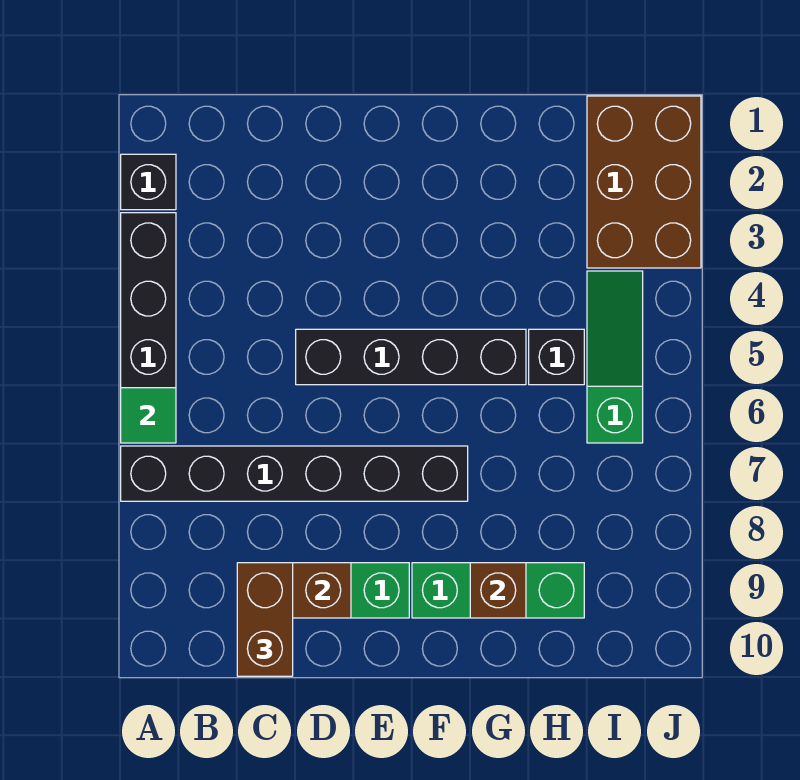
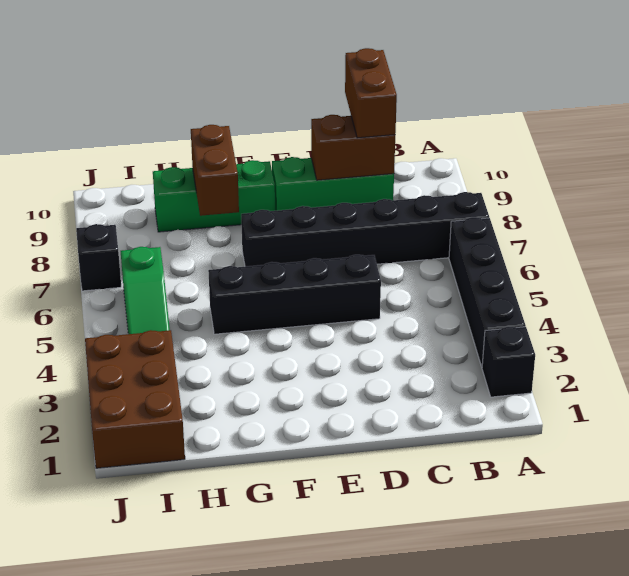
green tile A6 level 2 -> none
brown brick G9 level 2 -> brown brick G8:G9 level 2
black brick H5 level 1 -> black brick J7 level 1

